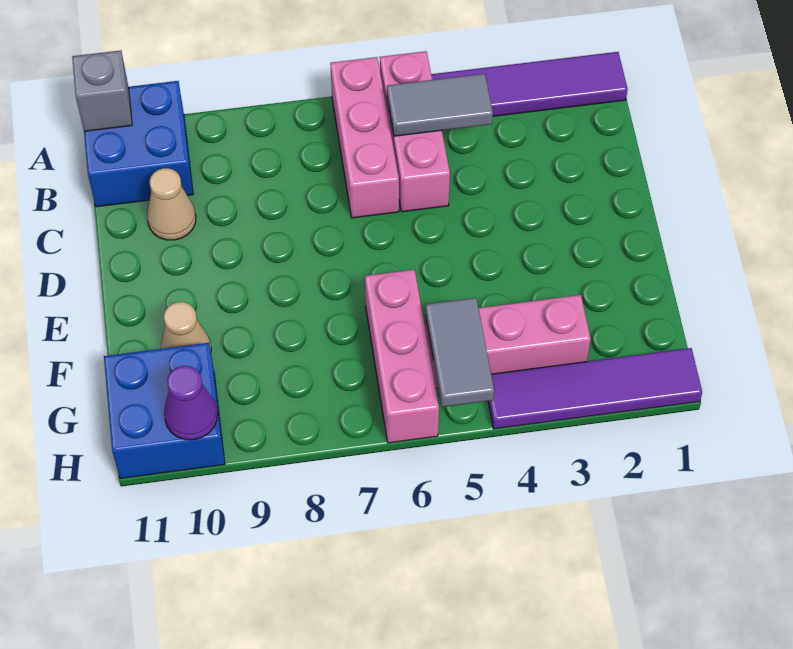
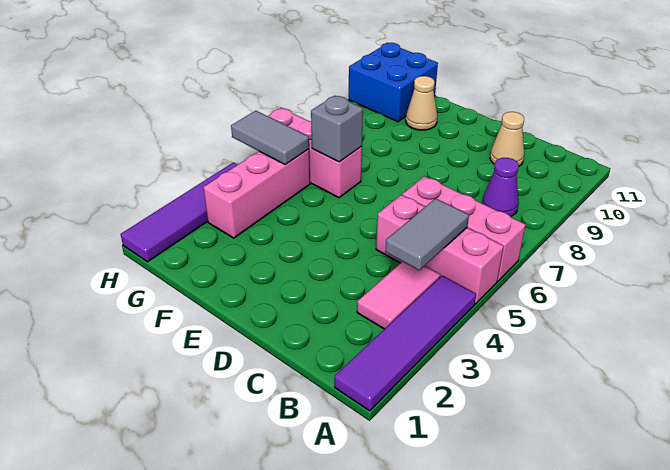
blue brick A10:B11 level 1 -> none
grey brick A11 level 2 -> grey brick F6 level 2
none -> pink tile B3:B4 level 1
purple cone H10 level 2 -> purple cone B8 level 1

